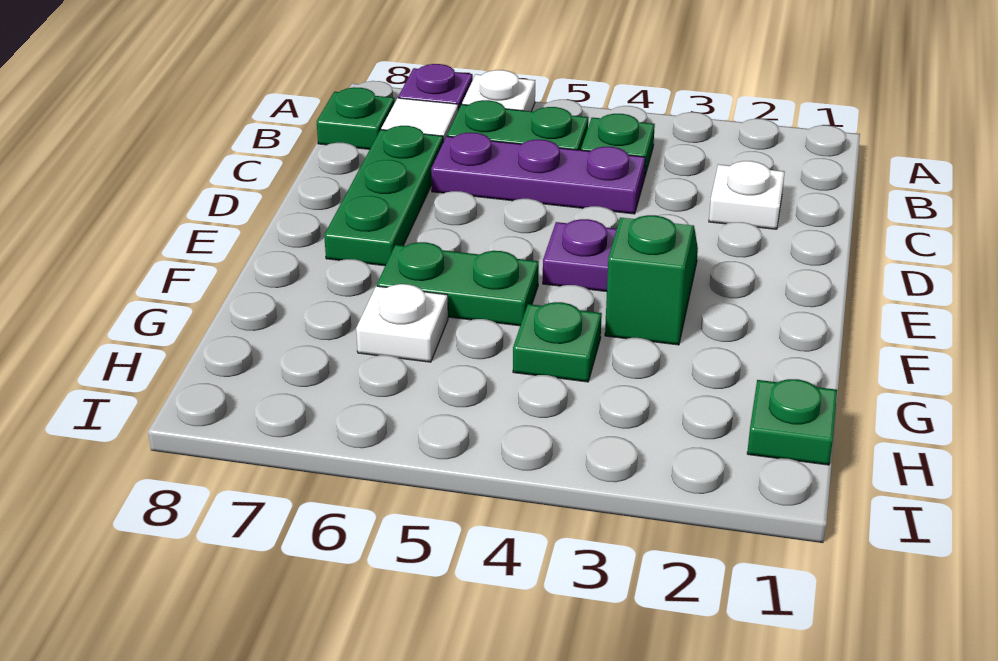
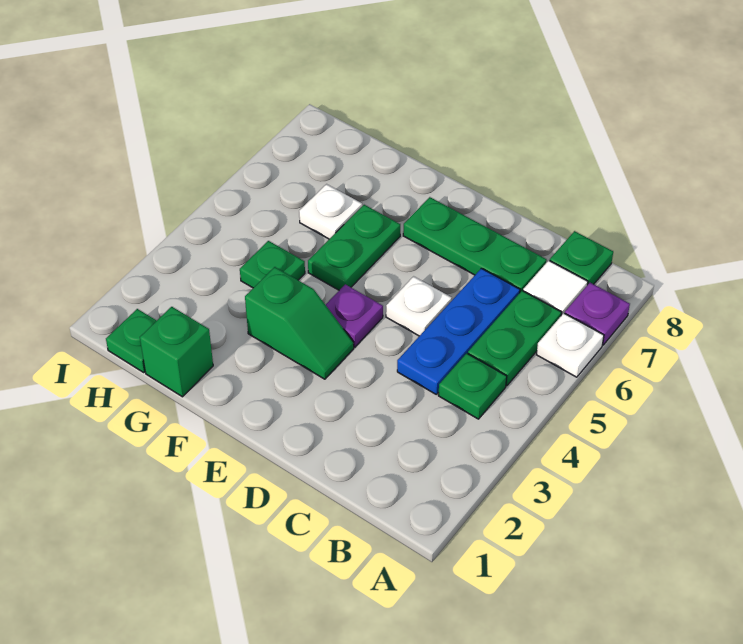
white plate C2 level 1 -> white plate D5 level 1
purple plate C4:C6 level 1 -> blue plate C4:C6 level 1
none -> green brick G1 level 1

